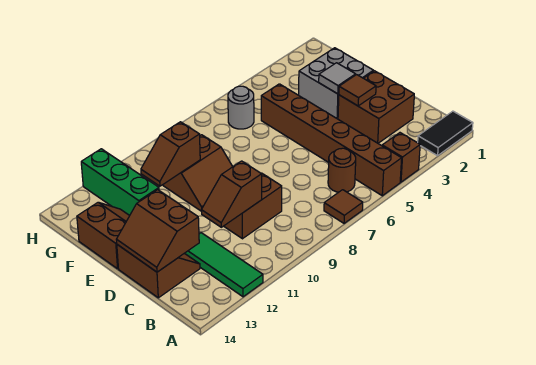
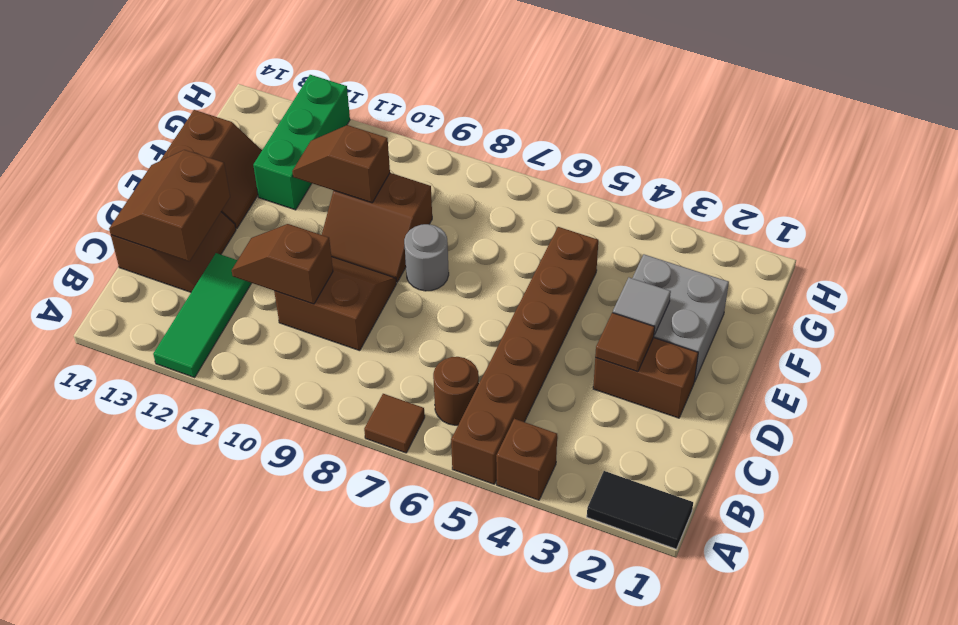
brown brick C2:D3 level 1 -> brown brick D2:D3 level 1
grey round brick G6 level 1 -> grey round brick E8 level 1

